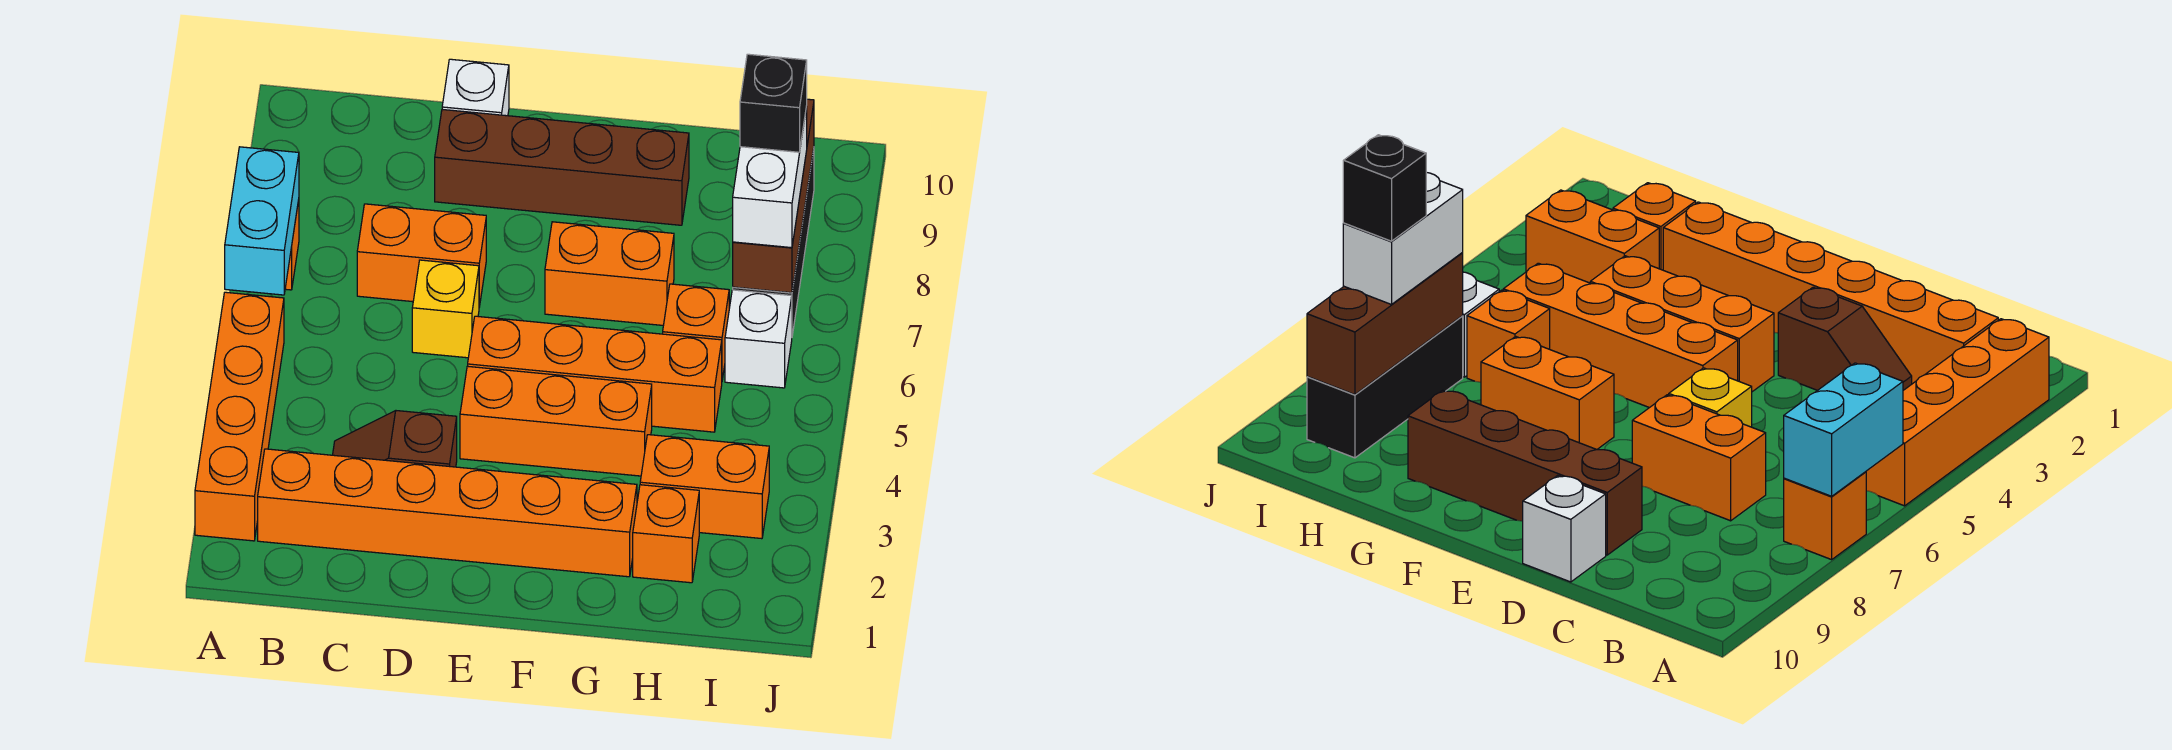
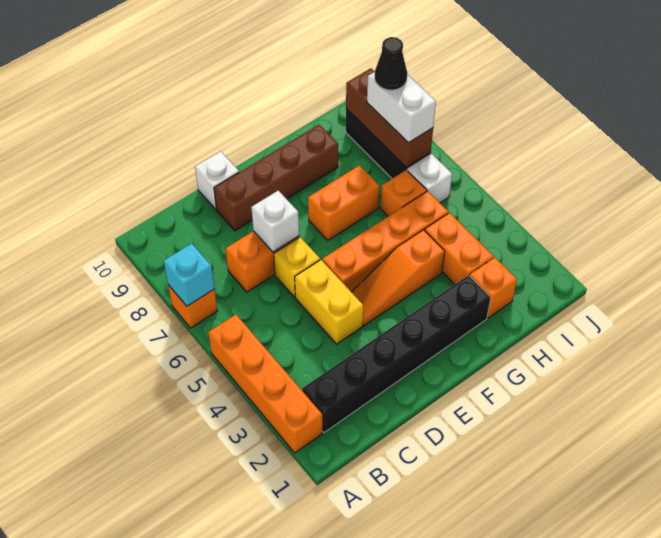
cyan brick A6:A7 level 2 -> cyan brick A7 level 2
orange brick B2:G2 level 1 -> black brick B2:G2 level 1
brown slope C3:D3 level 1 top D -> none
none -> yellow brick D4:D5 level 1
none -> white brick D7 level 2
orange brick E4:G4 level 1 -> orange slope E4:G4 level 1 top G
orange brick H3:I3 level 1 -> orange brick H3:H4 level 1
black brick I8 level 4 -> black cone I8 level 4

